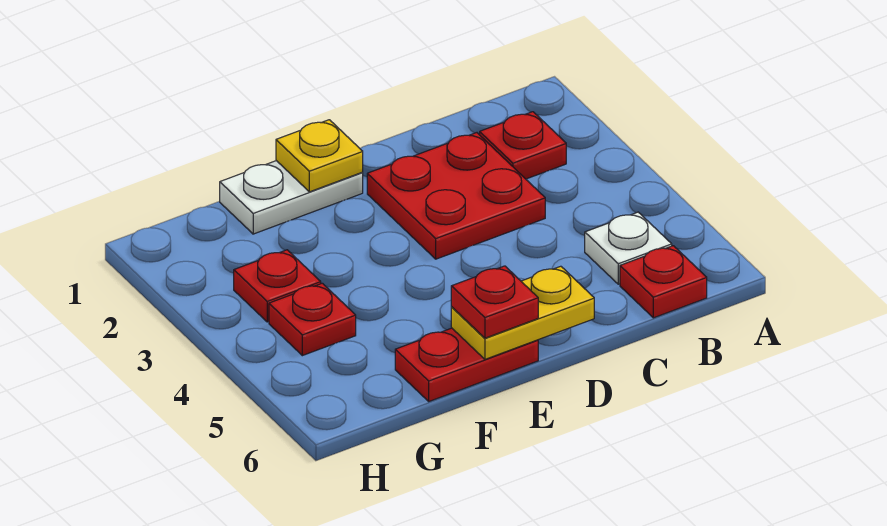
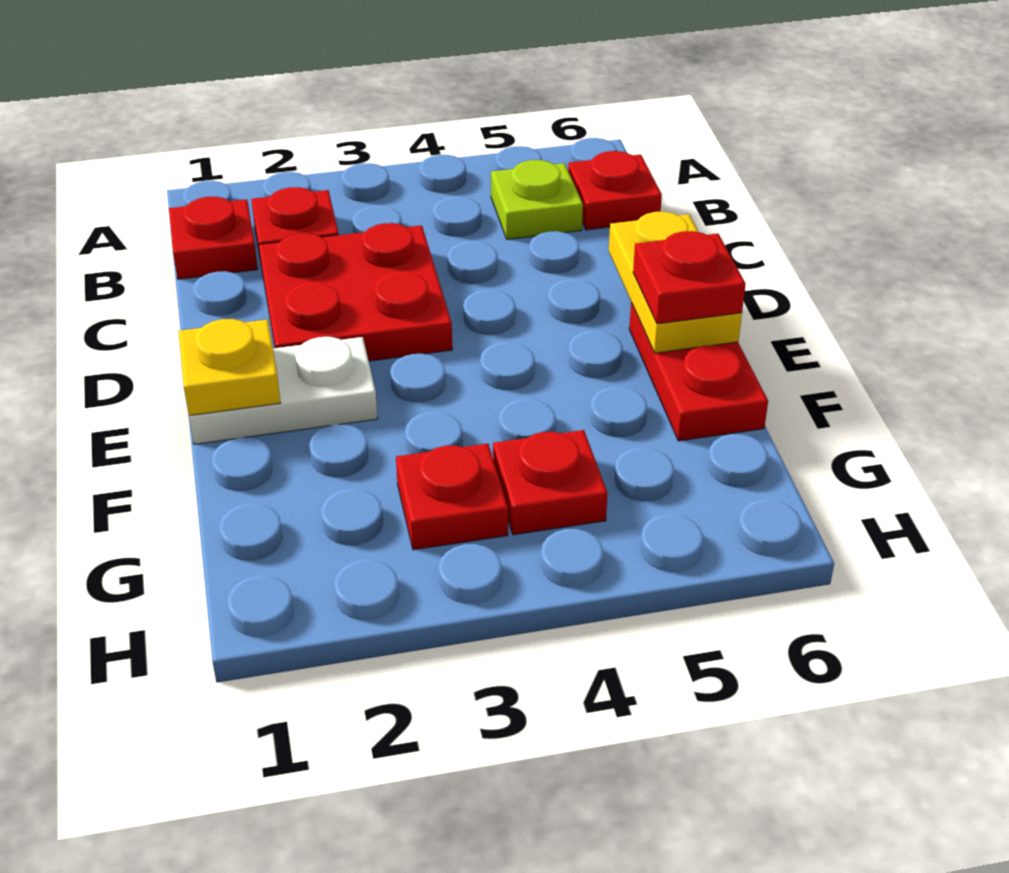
none -> red plate B1 level 1
white plate B5 level 1 -> lime plate B5 level 1
white plate E1:F1 level 1 -> white plate E1:E2 level 1

